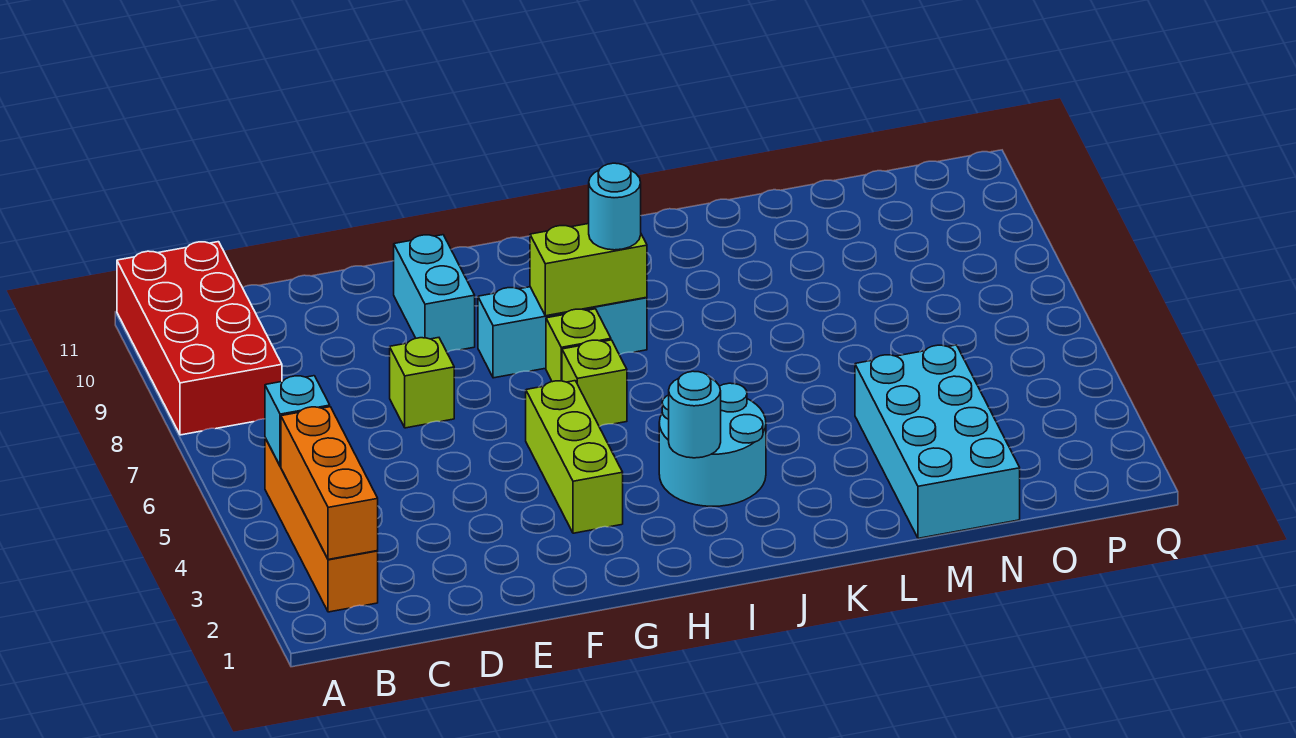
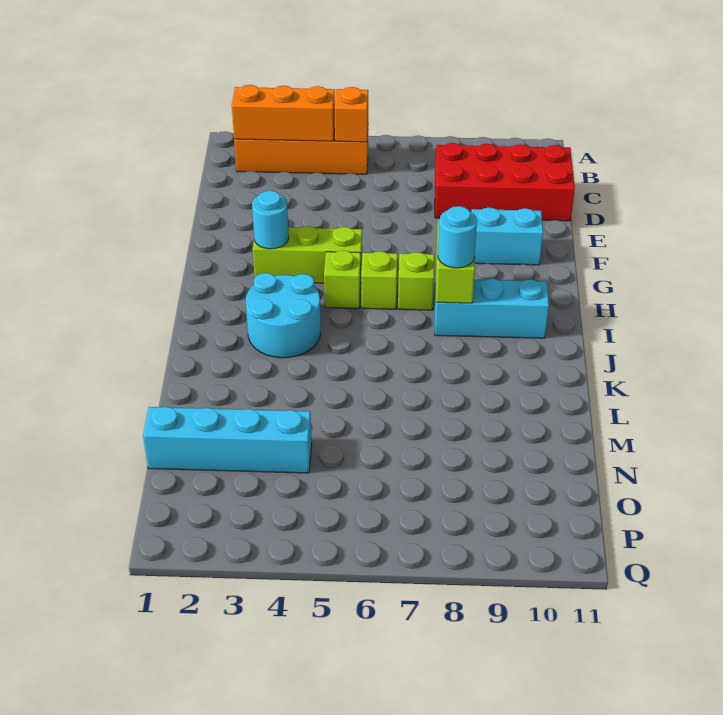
red brick A8:B11 level 1 -> red brick C8:D11 level 1
cyan brick B5 level 2 -> orange brick B5 level 2
lime brick E7 level 1 -> lime brick H5 level 1
cyan brick G8:I8 level 1 -> cyan brick I8:I10 level 1
cyan round brick I3 level 2 -> cyan round brick G3 level 2
cyan brick M1:N4 level 1 -> cyan brick N1:N4 level 1

